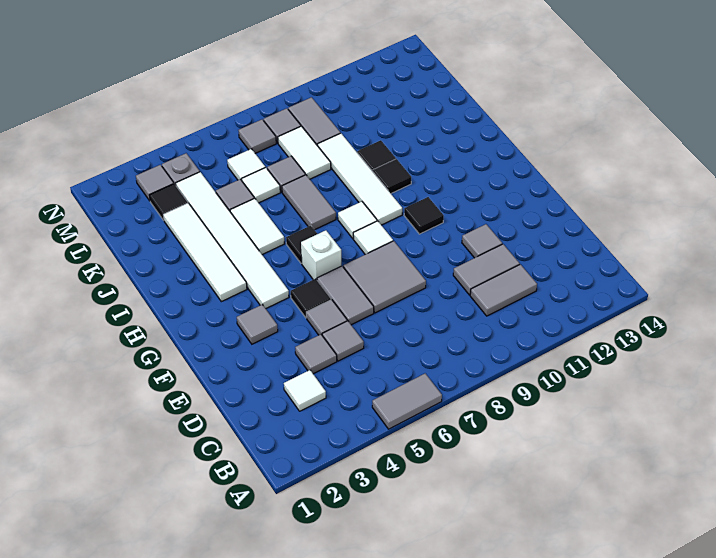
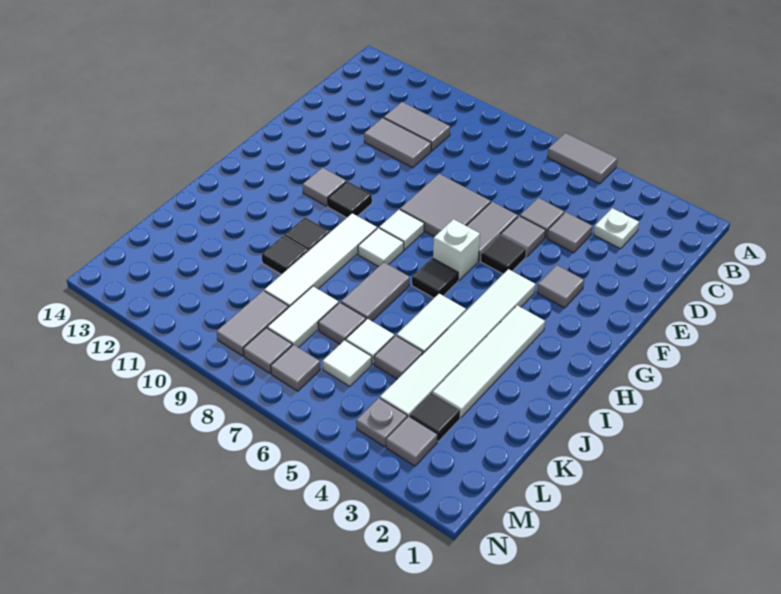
white tile C3 level 1 -> white plate C3 level 1
grey tile E11 level 1 -> grey tile G11 level 1

